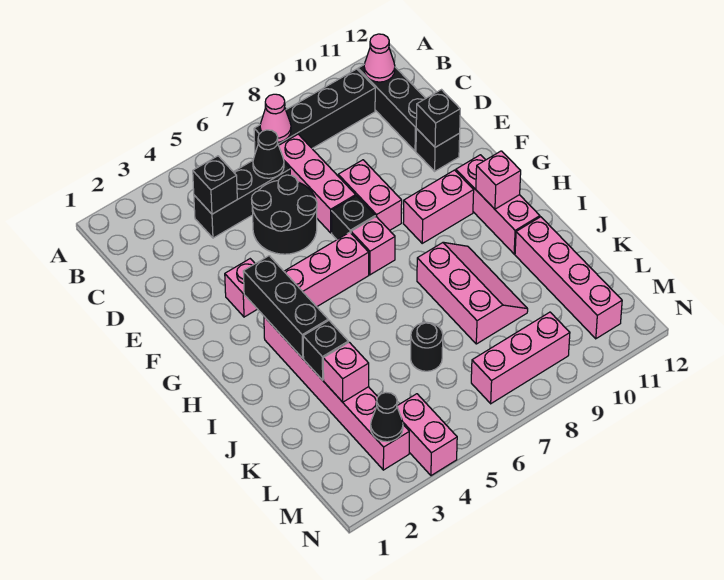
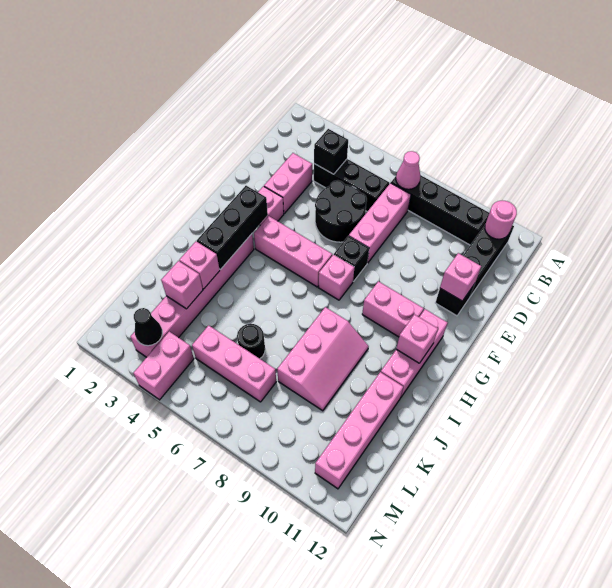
pink cone B11 level 2 -> pink round brick B11 level 2
black cone C6 level 2 -> none
pink brick E8:F8 level 1 -> pink brick D3:E3 level 1
black brick E11 level 2 -> pink brick E11 level 2
black brick J3 level 2 -> pink brick J3 level 2
pink brick M7:M9 level 1 -> pink brick L5:L7 level 1

